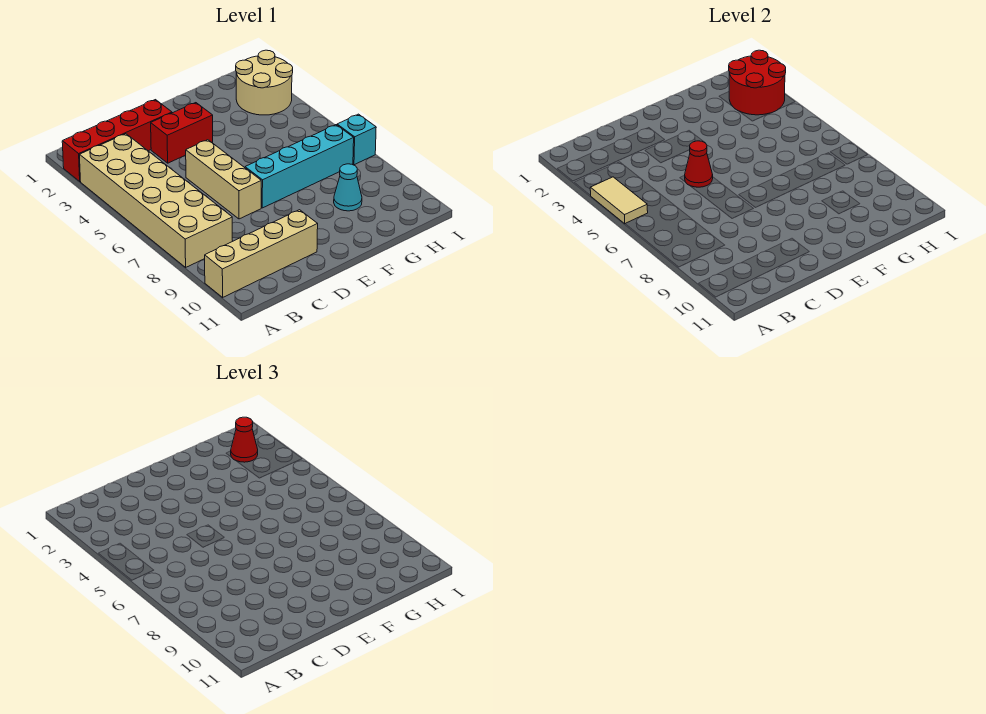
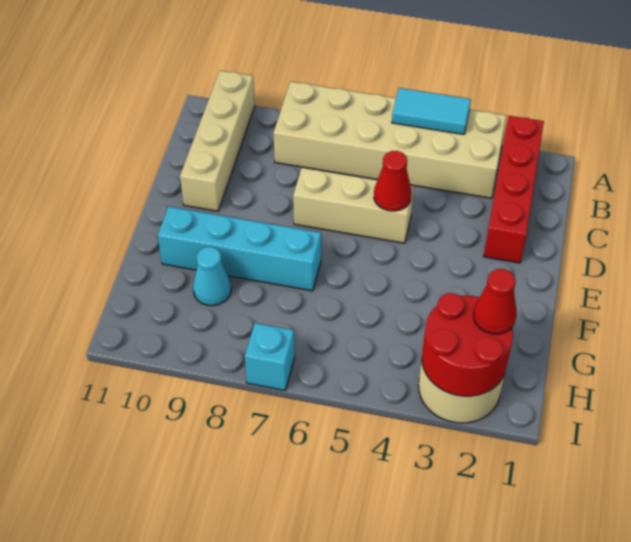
tan tile A4:A5 level 2 -> cyan tile A4:A5 level 2
red brick D3:E3 level 1 -> none
cyan brick E7:H7 level 1 -> cyan brick F7:F10 level 1

